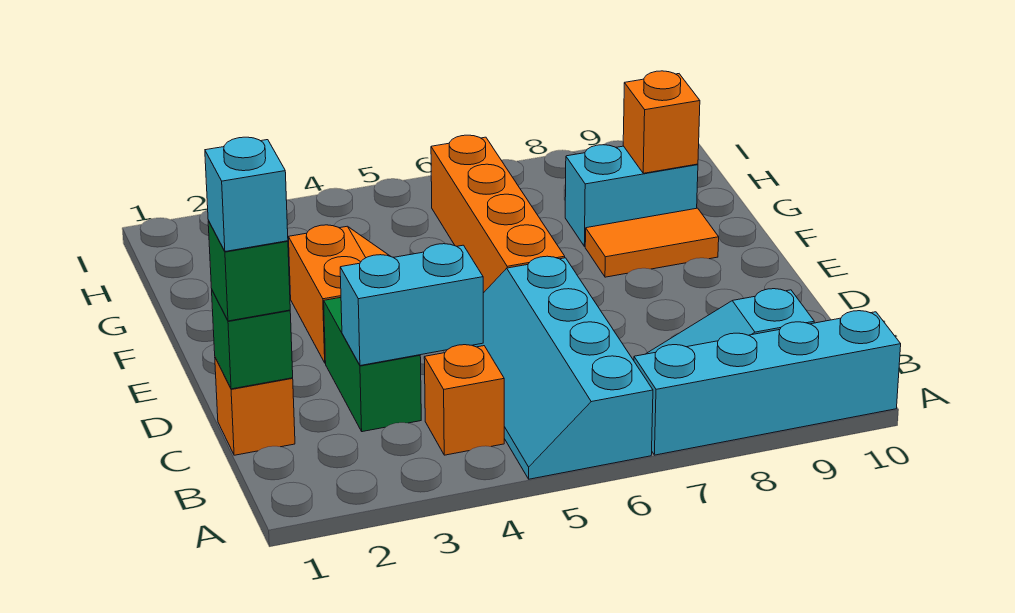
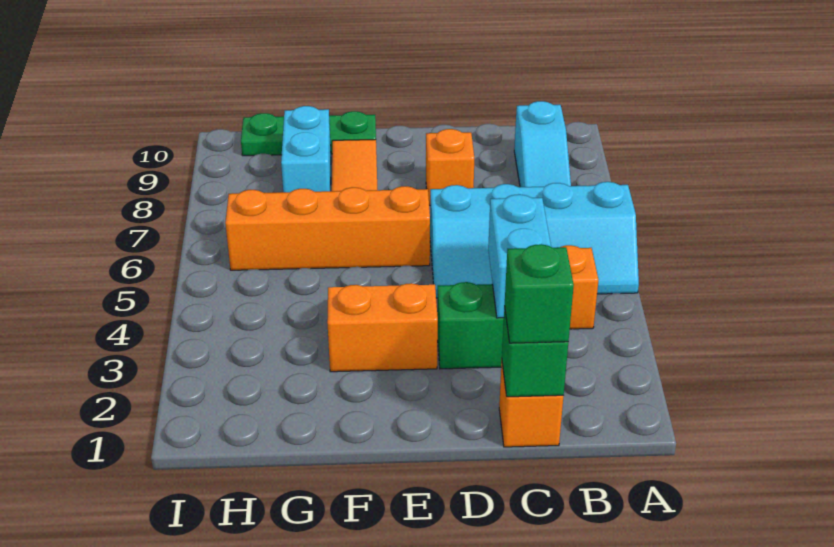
cyan brick A7:A10 level 1 -> none
cyan brick C1 level 4 -> none
none -> green plate F10:H10 level 1
orange brick G9 level 2 -> orange brick D8 level 1

